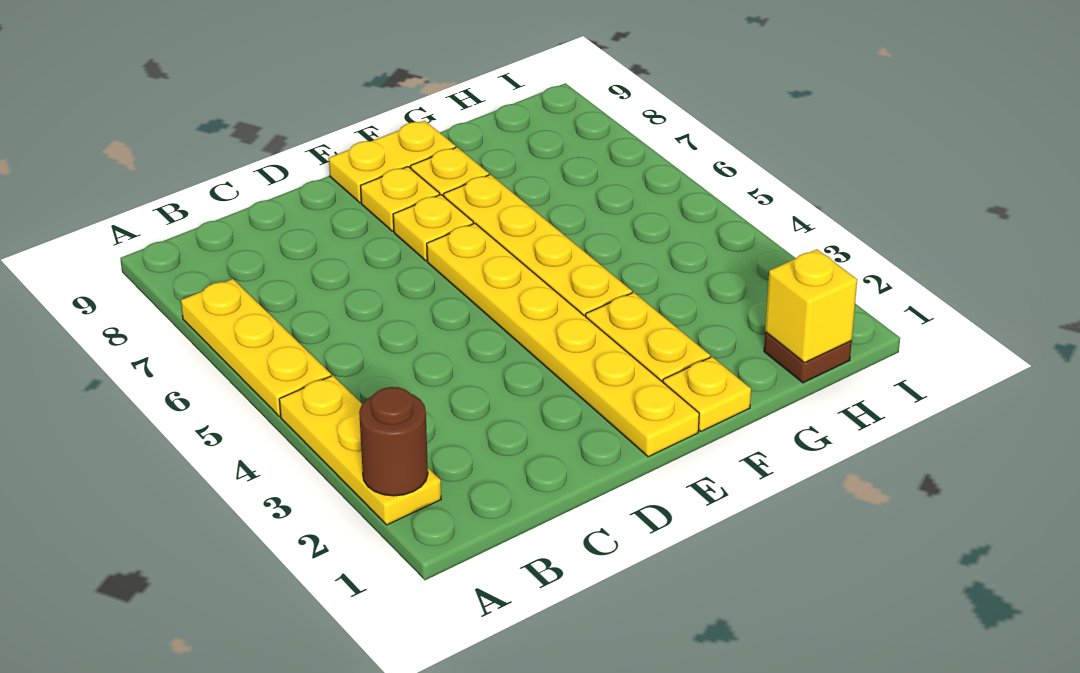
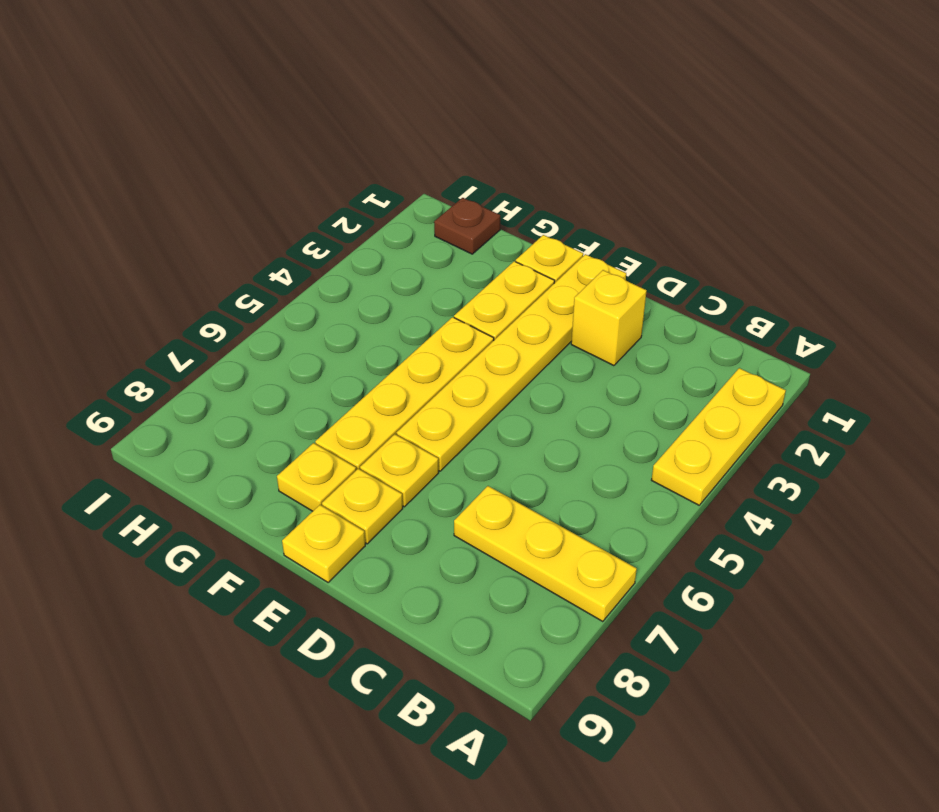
brown round brick A2 level 2 -> none
yellow plate A5:A7 level 1 -> yellow plate A7:C7 level 1
yellow plate E9:F9 level 1 -> yellow plate E9 level 1
yellow brick H1 level 2 -> yellow brick D2 level 1

